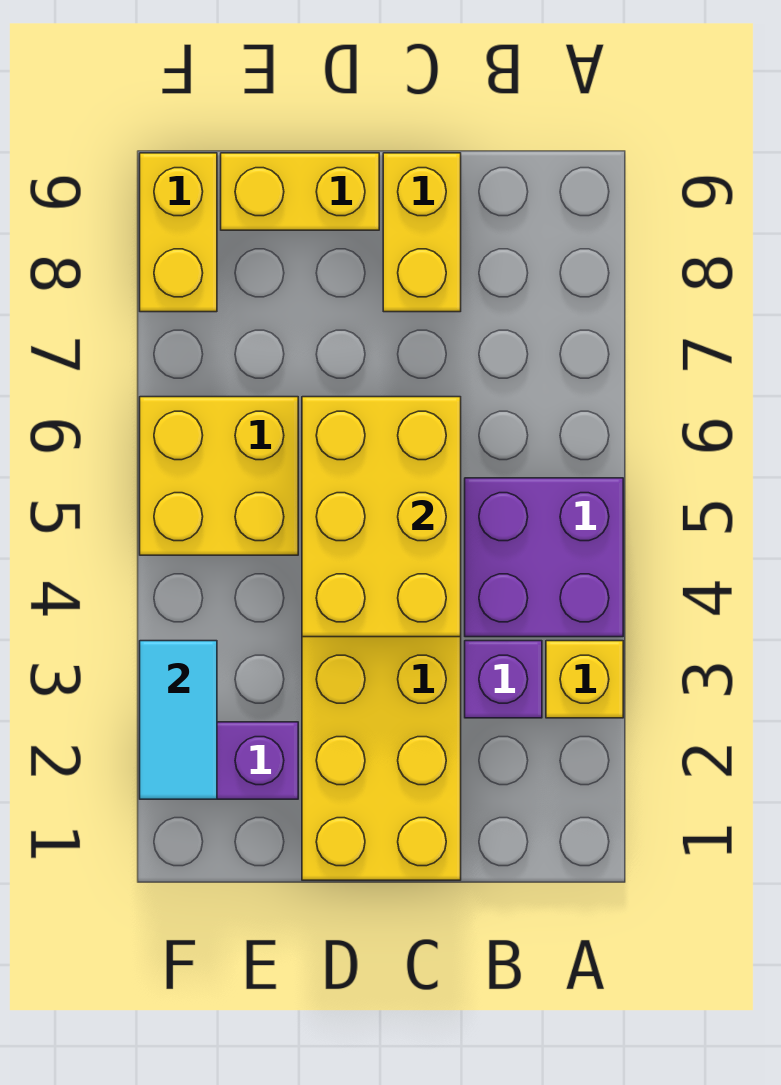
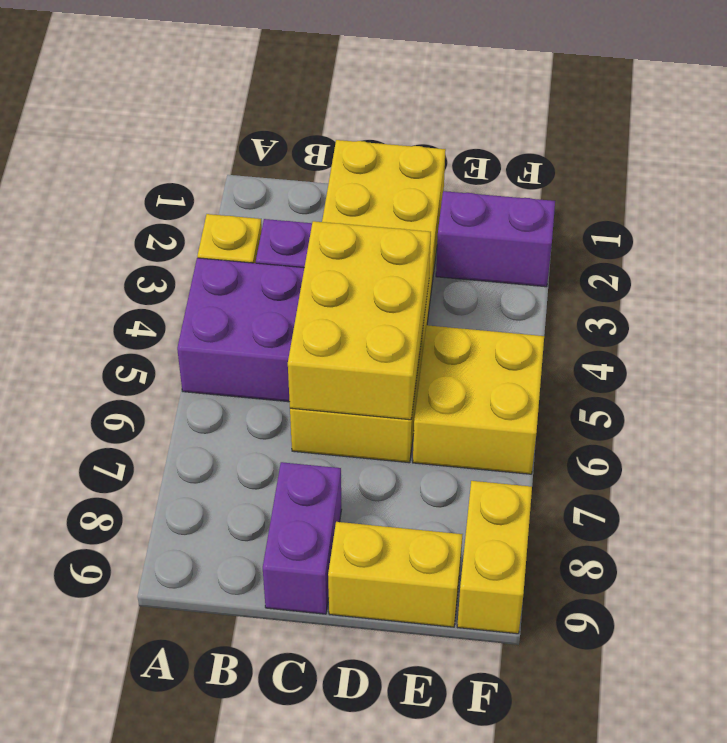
yellow brick C8:C9 level 1 -> purple brick C8:C9 level 1
cyan tile F2:F3 level 2 -> none

